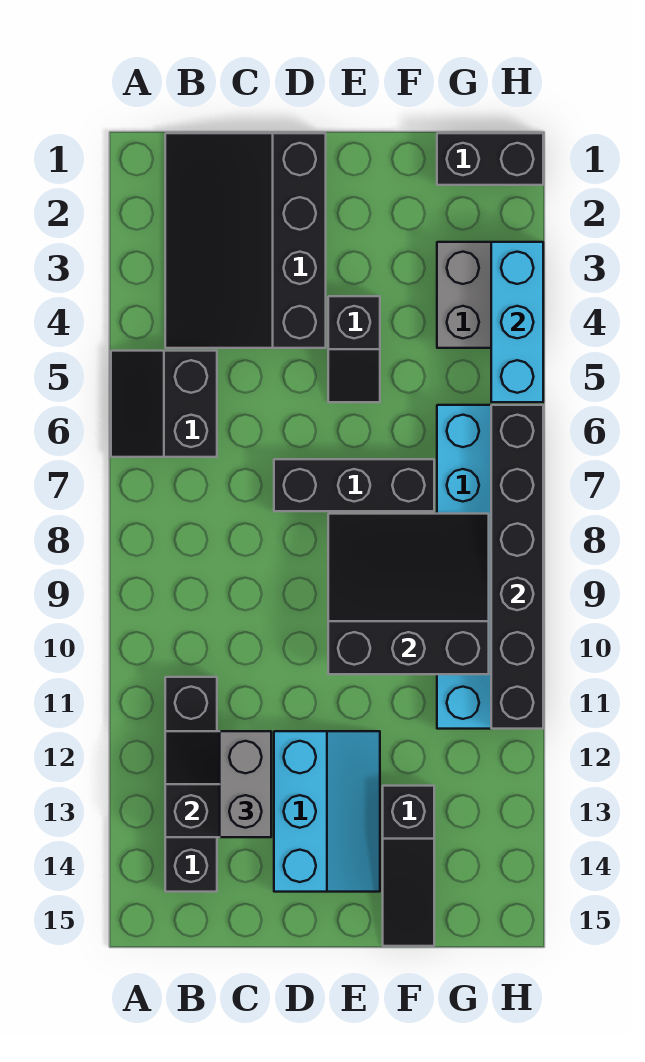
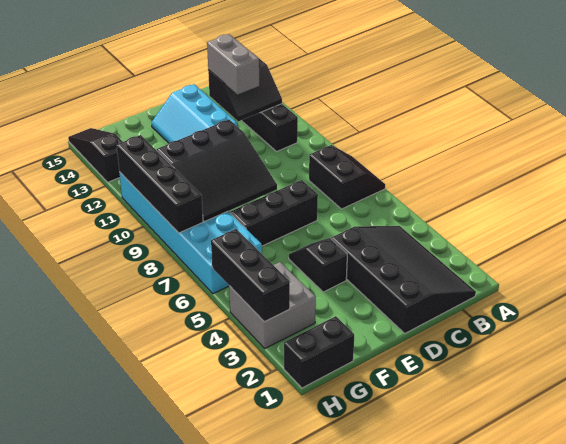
black slope A5:B6 level 1 top B -> black slope A7:B8 level 1 top B
black slope F13:F15 level 1 top 13 -> black slope H13:H15 level 1 top 13
cyan brick H3:H5 level 2 -> black brick H3:H5 level 2
black brick H6:H11 level 2 -> black brick H8:H11 level 2

